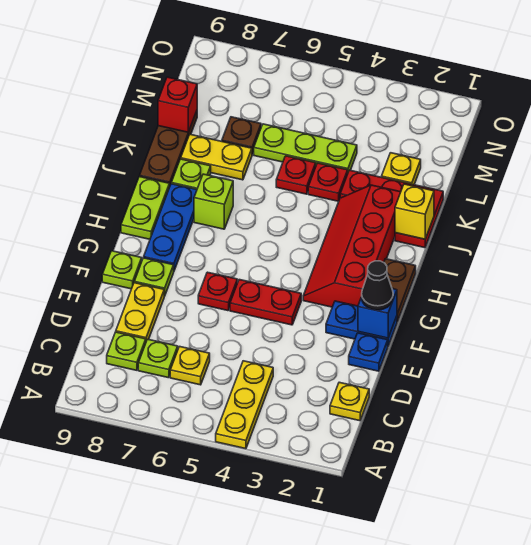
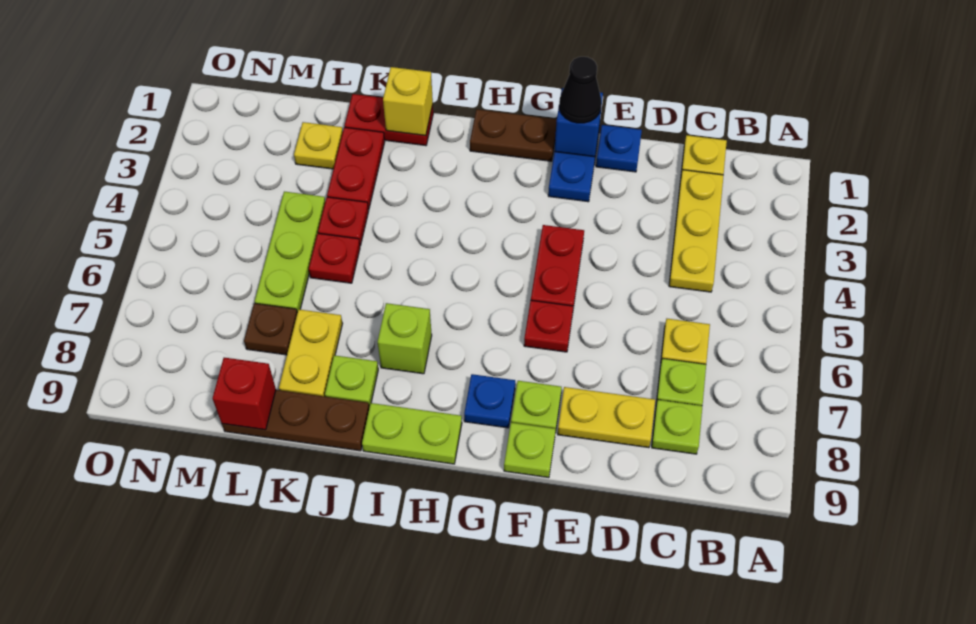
yellow plate A4:C4 level 1 -> yellow plate C2:C4 level 1
red slope G2:J3 level 1 top 2 -> none
blue plate G8:I8 level 1 -> blue plate G8 level 1

